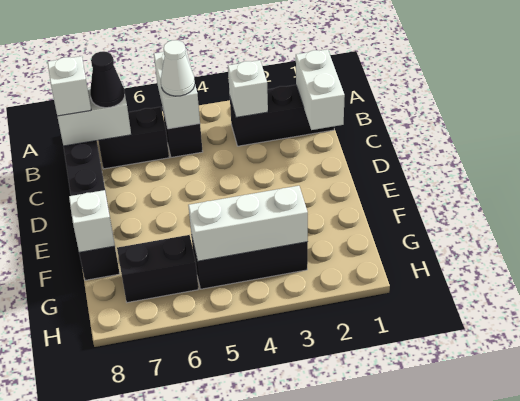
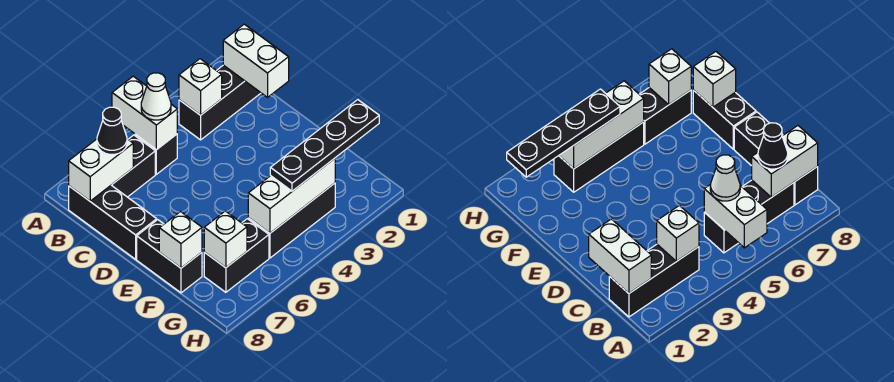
white brick B8 level 3 -> white brick G7 level 2
none -> black plate G1:G4 level 3

